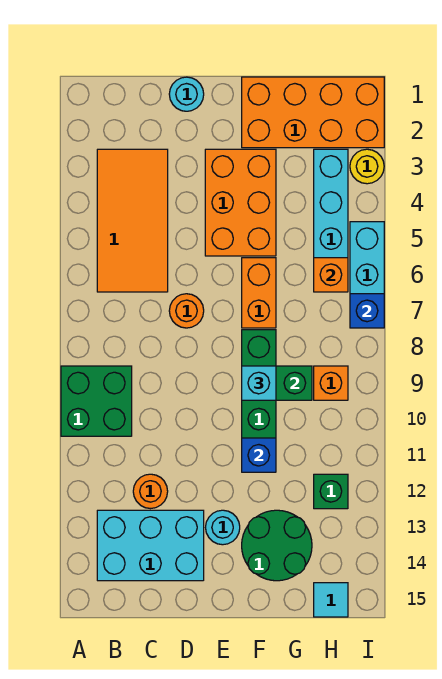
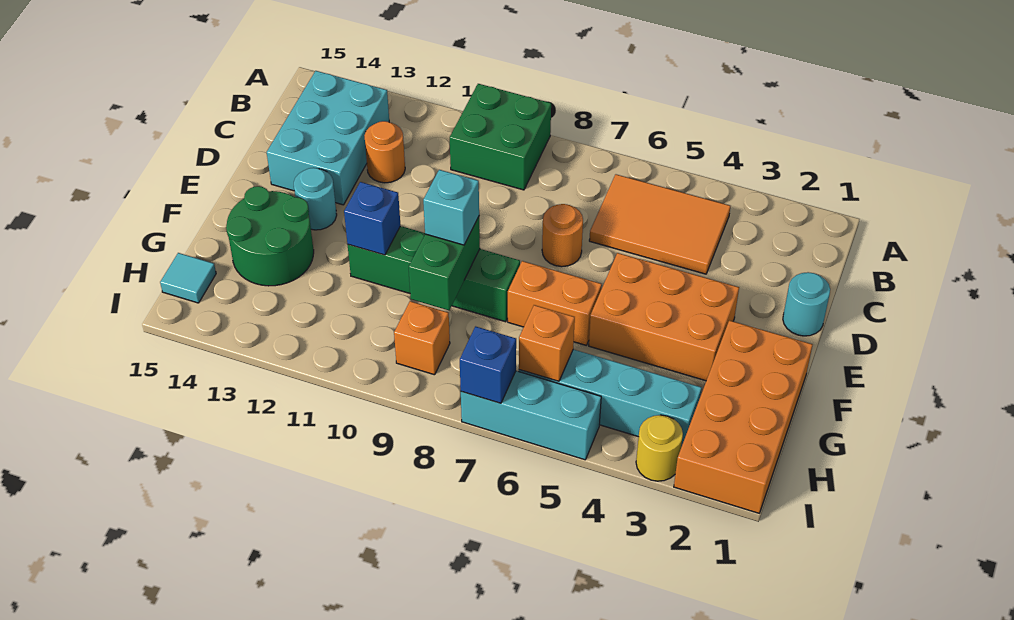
orange tile B3:C6 level 1 -> orange tile B4:C6 level 1
green brick H12 level 1 -> none

